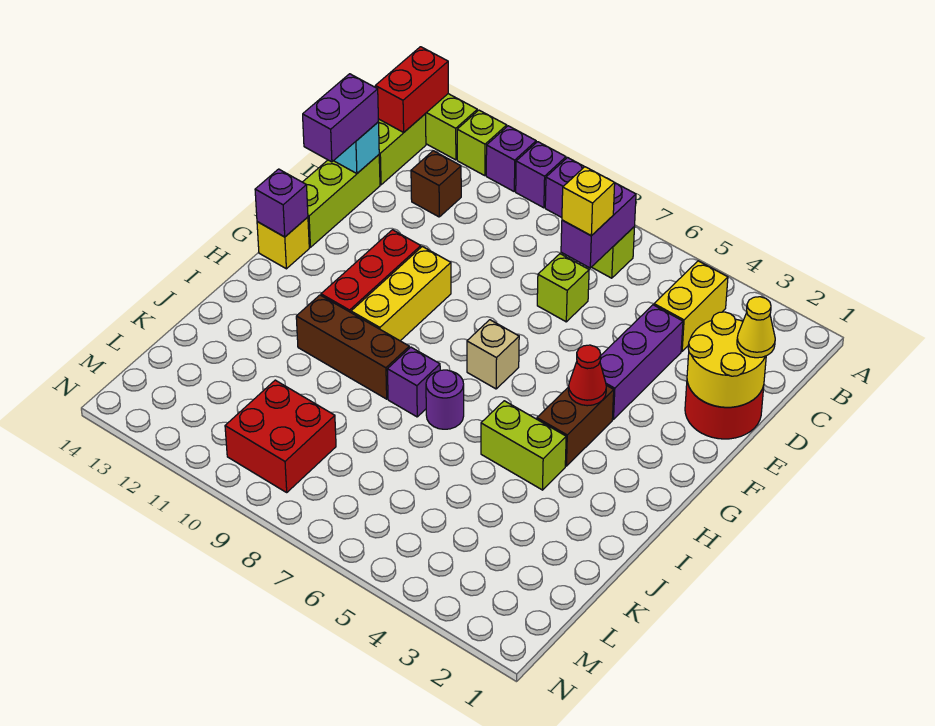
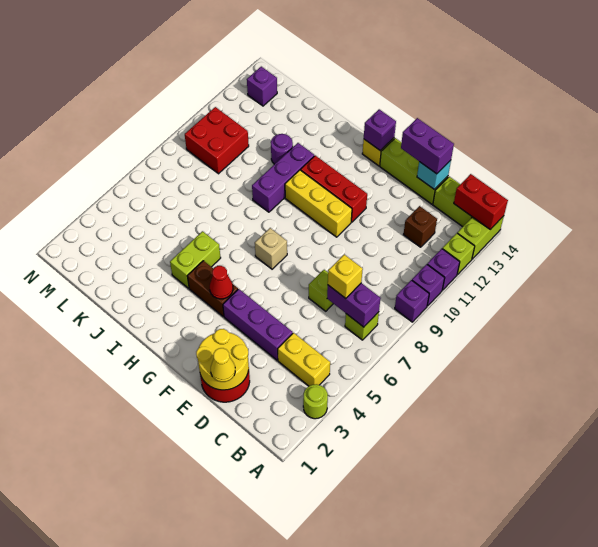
none -> lime round brick A3 level 1
purple round brick I7 level 1 -> purple round brick J11 level 1
purple brick I8 level 1 -> purple brick M13 level 1
brown brick I9:I11 level 1 -> purple brick I9:I11 level 1

